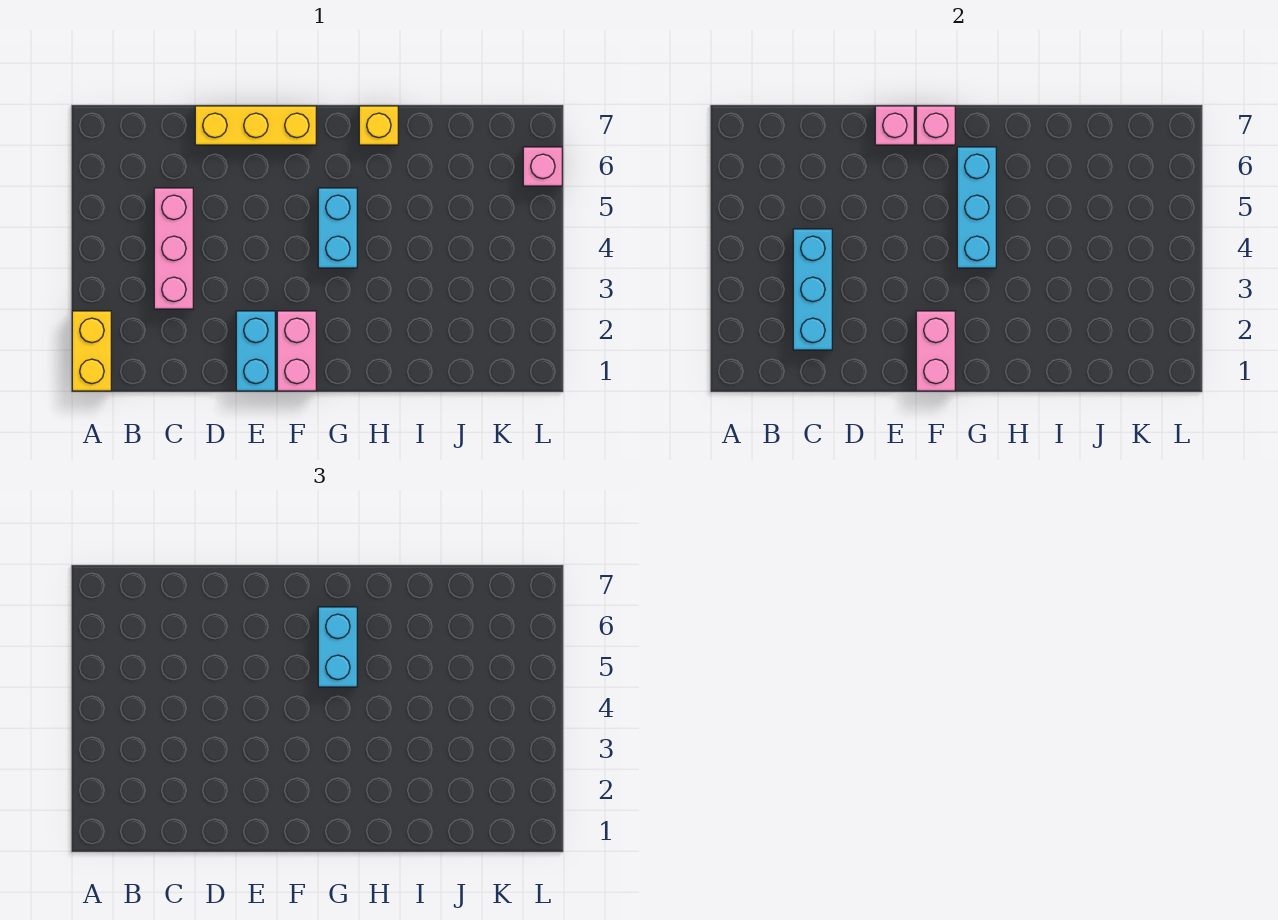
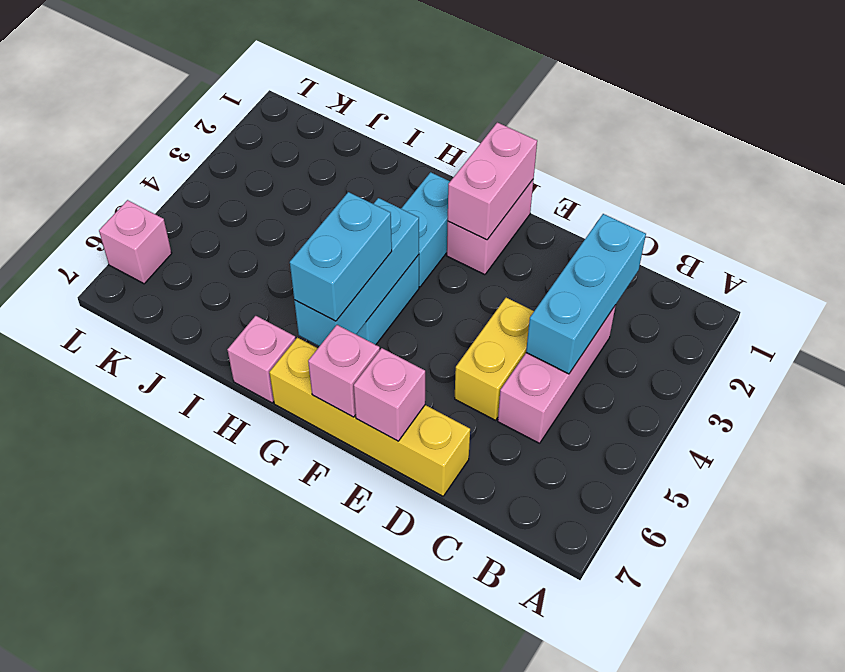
yellow brick A1:A2 level 1 -> yellow brick D4:D5 level 1
yellow brick D7:F7 level 1 -> yellow brick D7:G7 level 1
cyan brick E1:E2 level 1 -> cyan brick G2:G3 level 1
yellow brick H7 level 1 -> pink brick H7 level 1

